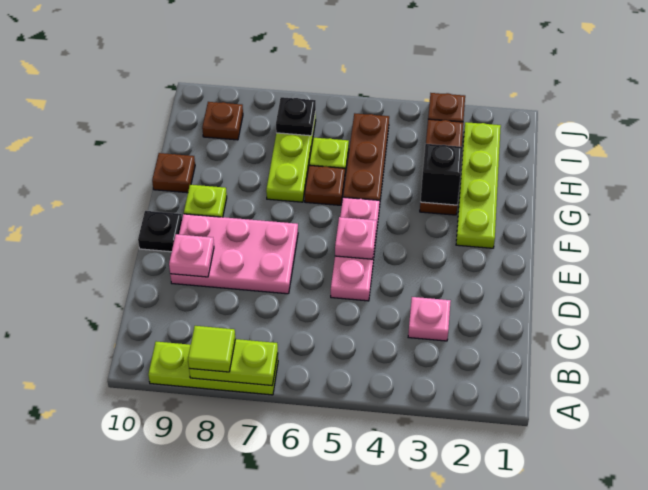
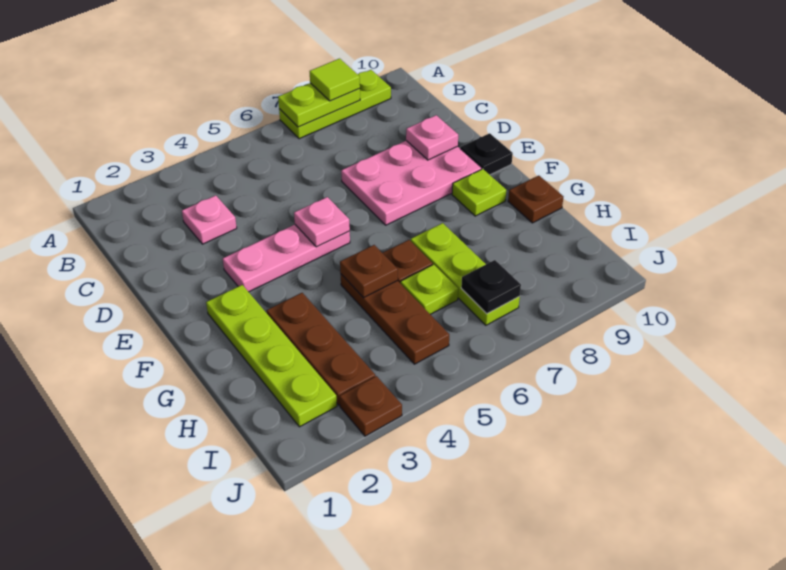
pink plate D5:F5 level 1 -> pink plate E3:E5 level 1
black brick G3 level 2 -> none
brown plate I9 level 1 -> brown plate G5 level 2

